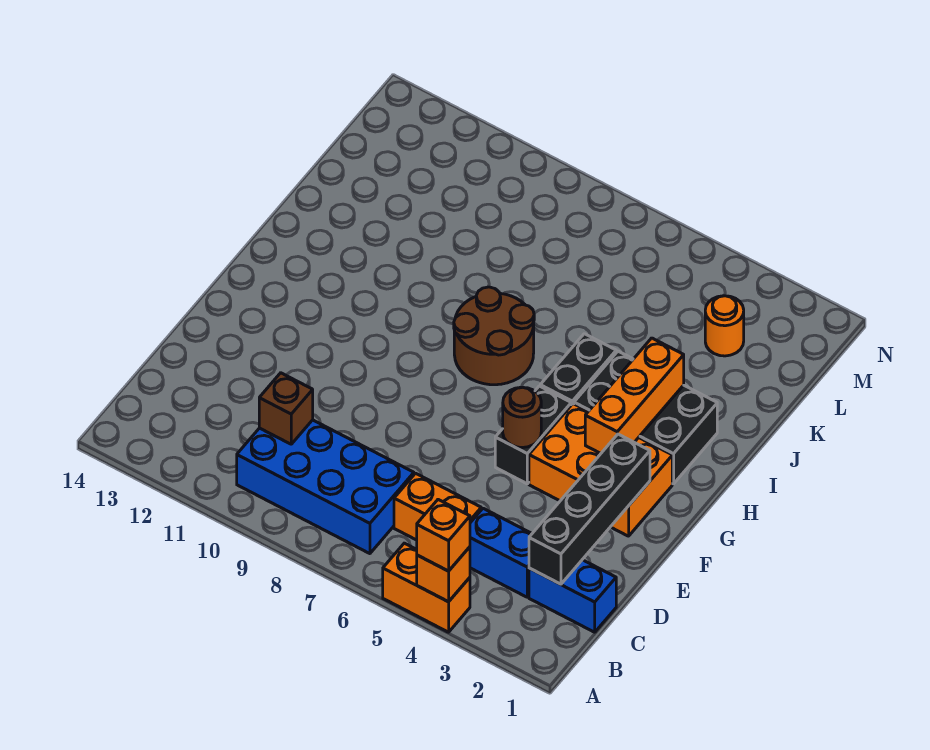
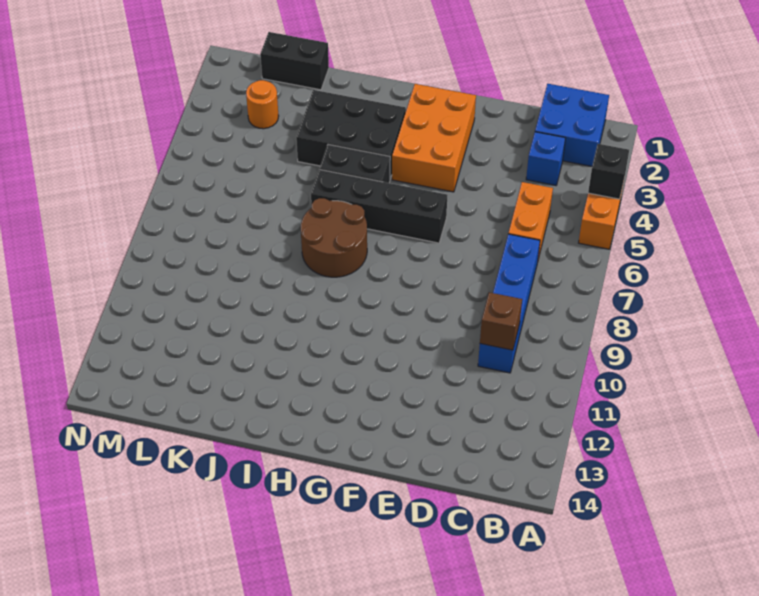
orange brick A4 level 2 -> black brick A4 level 2
orange brick A4 level 3 -> none
blue brick B7:C10 level 1 -> blue brick C7:C10 level 1
blue brick C1:C2 level 1 -> blue brick B1:C2 level 1
black brick C2:F2 level 2 -> black brick F6:I6 level 1
blue brick C3:C4 level 1 -> blue brick C3 level 1
black brick F5:G5 level 1 -> black brick K1:L1 level 1
brown round brick F5 level 2 -> none
orange brick G3:I3 level 2 -> none
black brick H2:I4 level 1 -> black brick H3:J4 level 1

